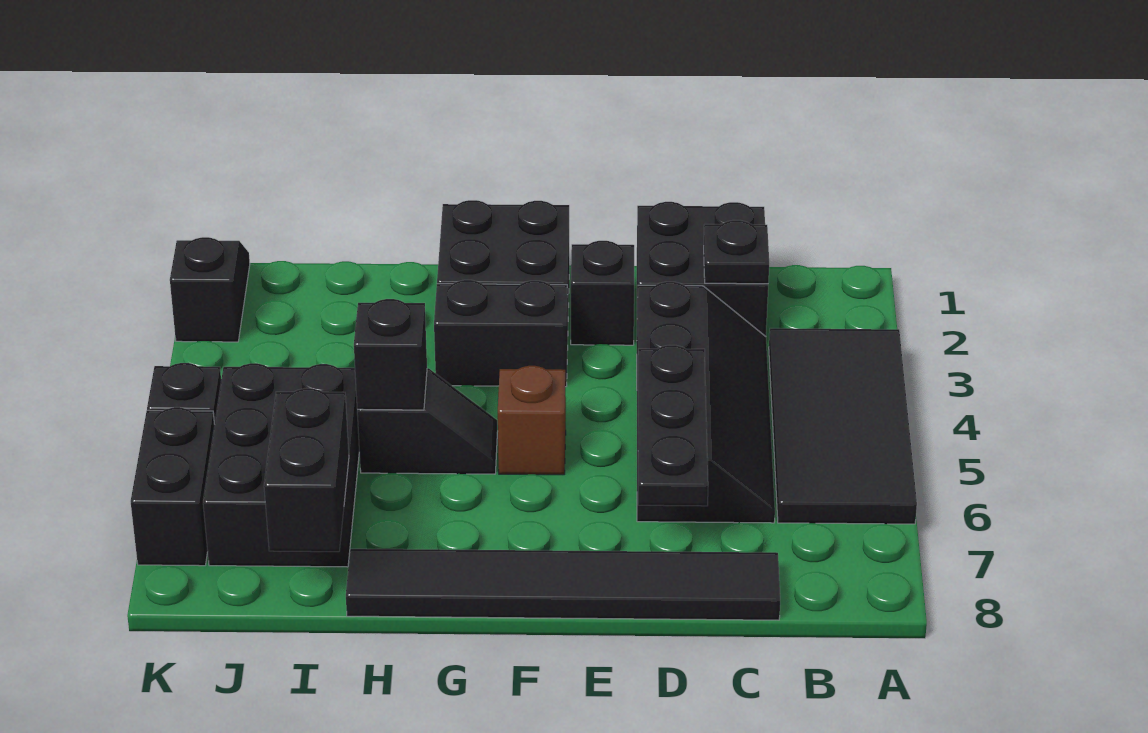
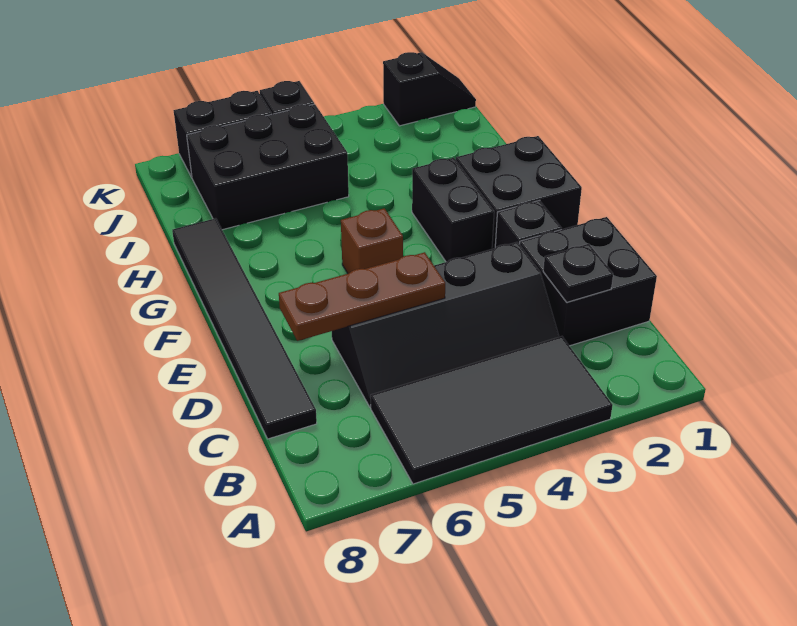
black plate D5:D7 level 2 -> brown plate D5:D7 level 2
black slope G5:H5 level 1 top H -> none
black brick H5 level 2 -> none
black brick I7:I8 level 2 -> none

